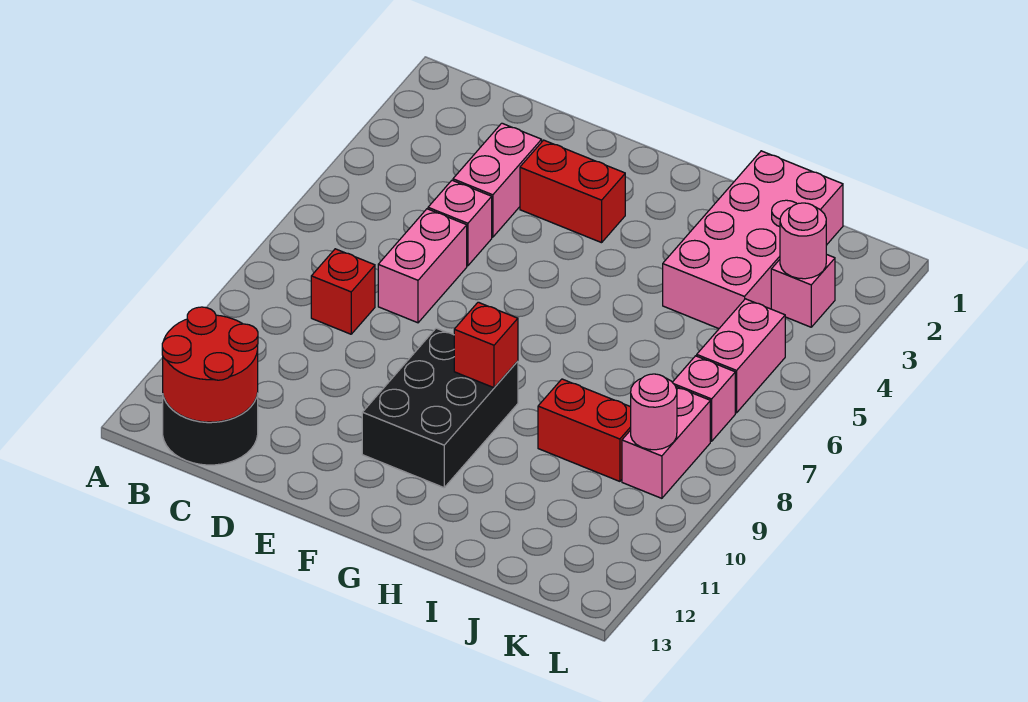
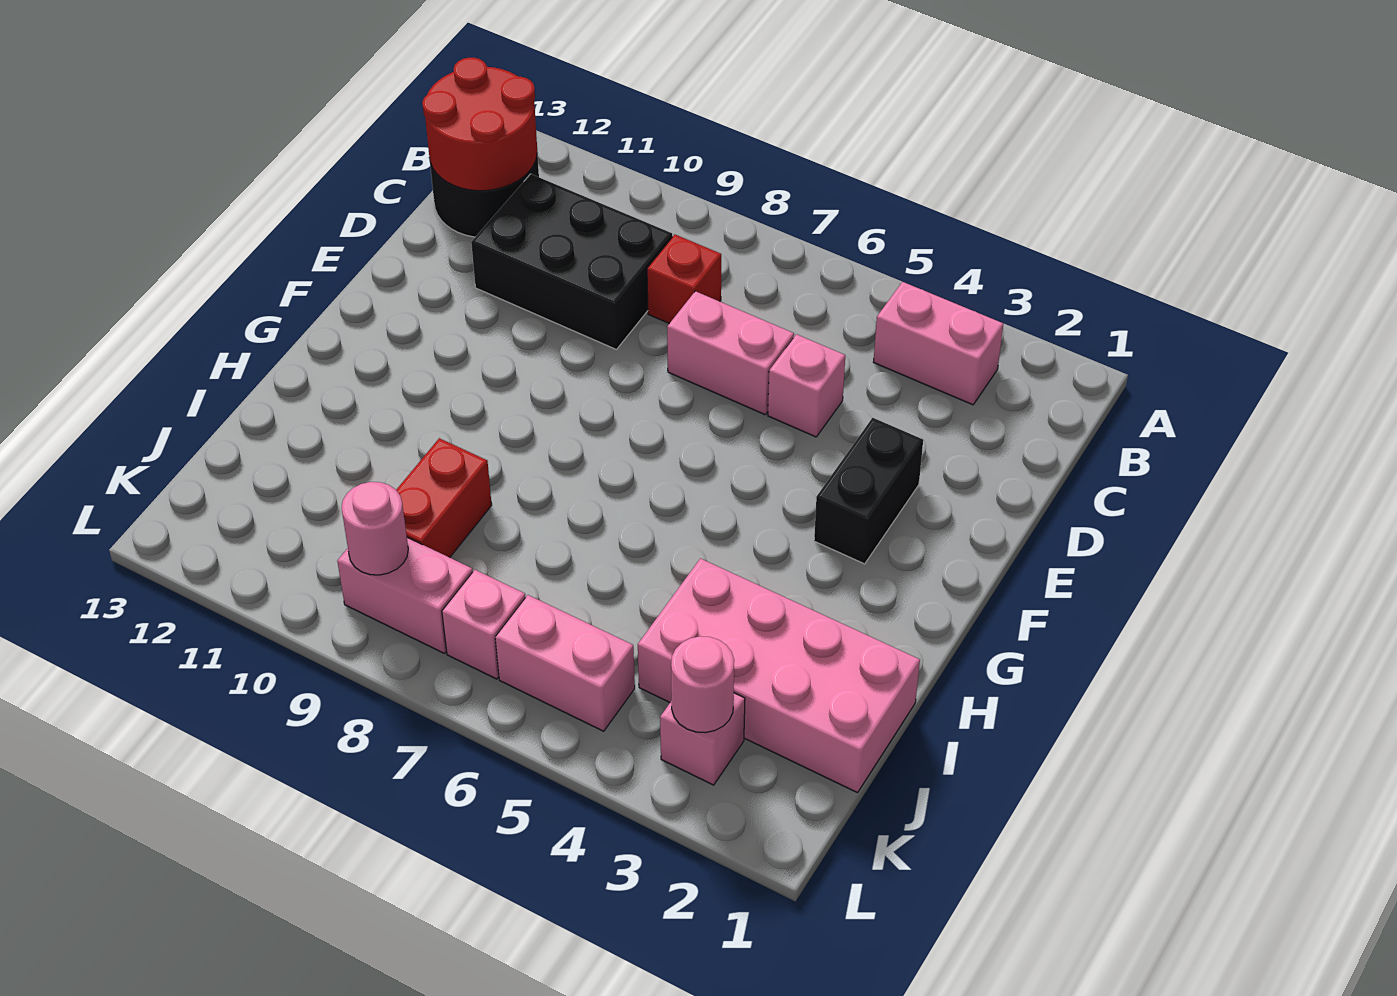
pink brick D3:D4 level 1 -> pink brick B3:B4 level 1
red brick E3:F3 level 1 -> black brick E3:F3 level 1
black brick F9:G11 level 1 -> black brick C9:D11 level 1
red brick G9 level 2 -> none

